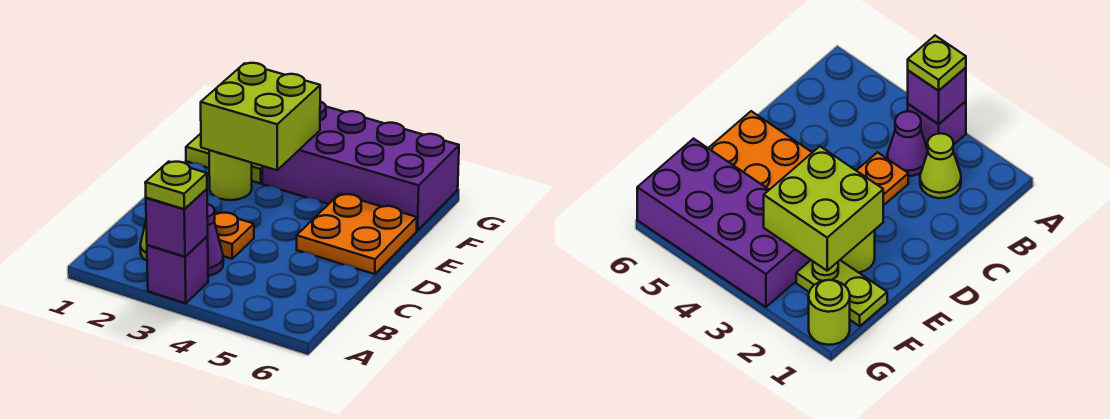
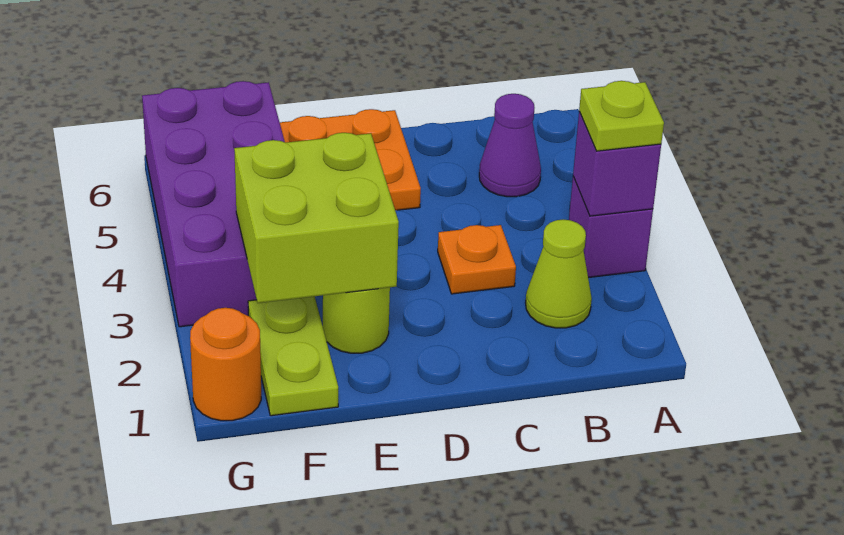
purple cone B3 level 1 -> purple cone B5 level 1
lime round brick G1 level 1 -> orange round brick G1 level 1

